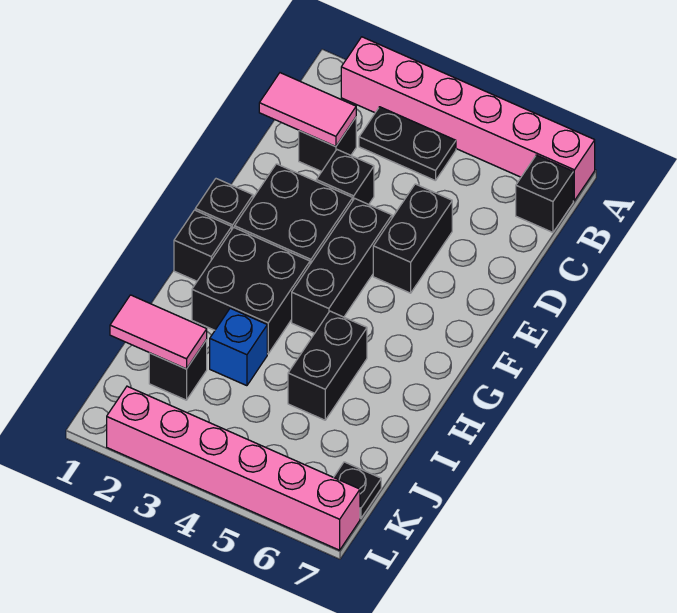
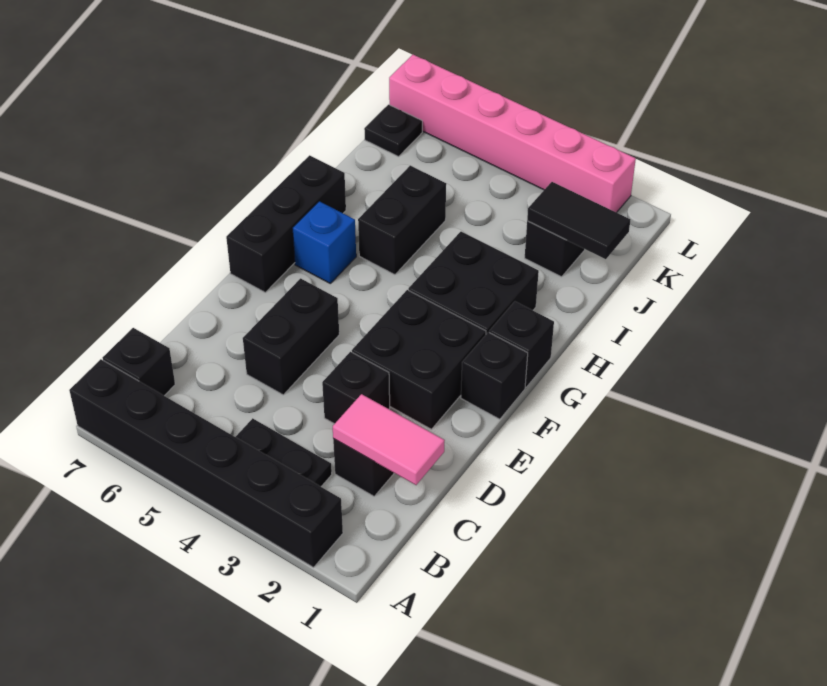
pink brick A2:A7 level 1 -> black brick A2:A7 level 1
black brick E4:G4 level 1 -> black brick F7:H7 level 1
blue brick I3 level 1 -> blue brick G6 level 1
pink tile J1:J2 level 2 -> black tile J1:J2 level 2

